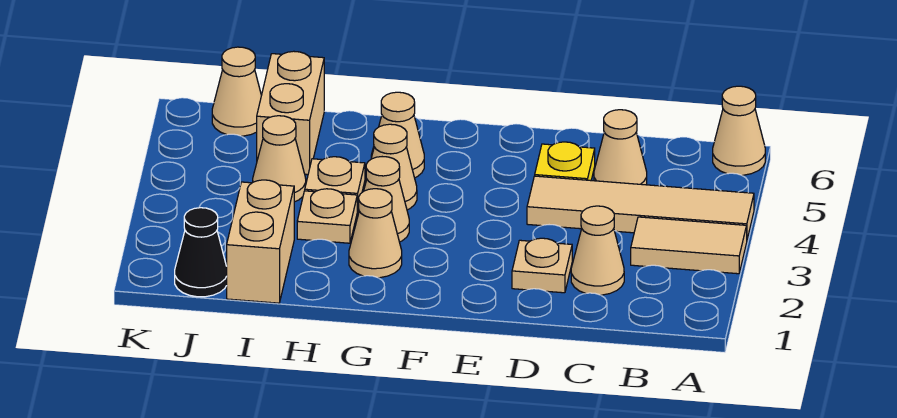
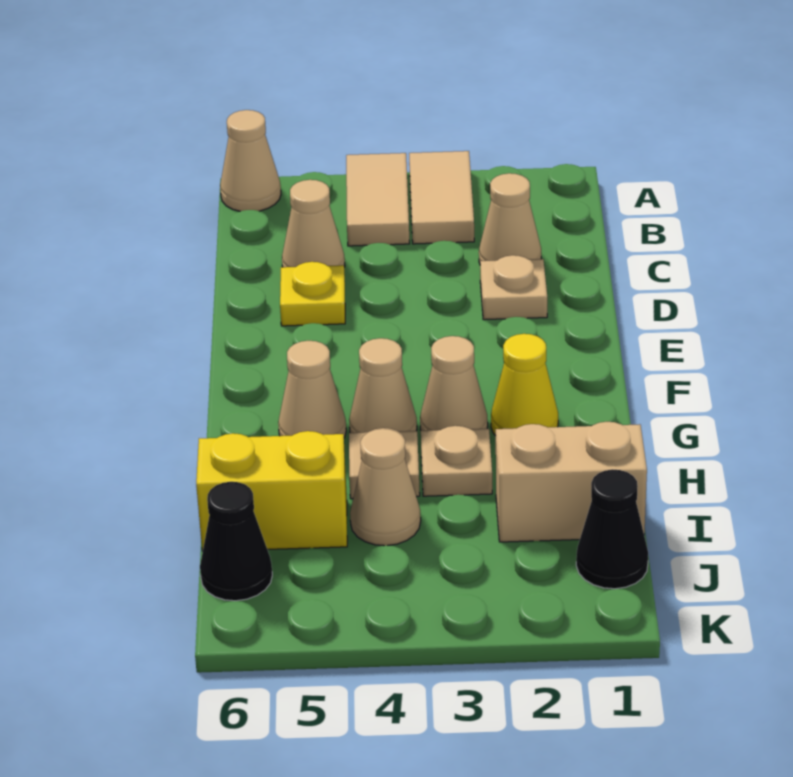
tan tile A4:D4 level 1 -> tan tile A4:B4 level 1
tan cone G2 level 1 -> yellow cone G2 level 1
tan brick I5:I6 level 1 -> yellow brick I5:I6 level 1
tan cone J6 level 1 -> black cone J6 level 1

